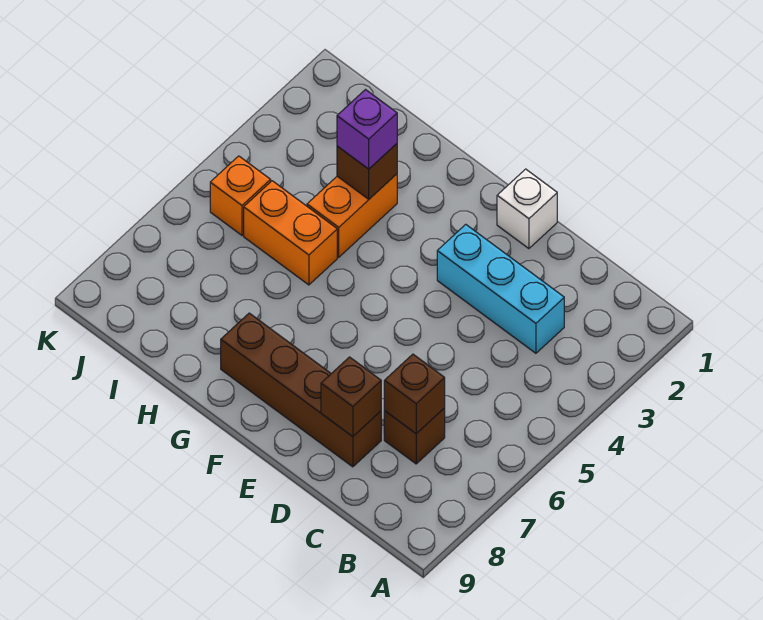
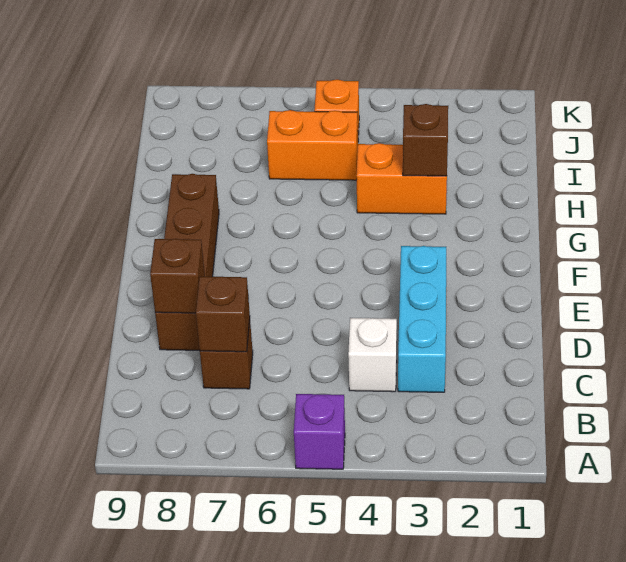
white brick E1 level 1 -> white brick C4 level 1
purple brick H3 level 3 -> purple brick A5 level 1
orange brick H5:I5 level 1 -> orange brick I5:I6 level 1

